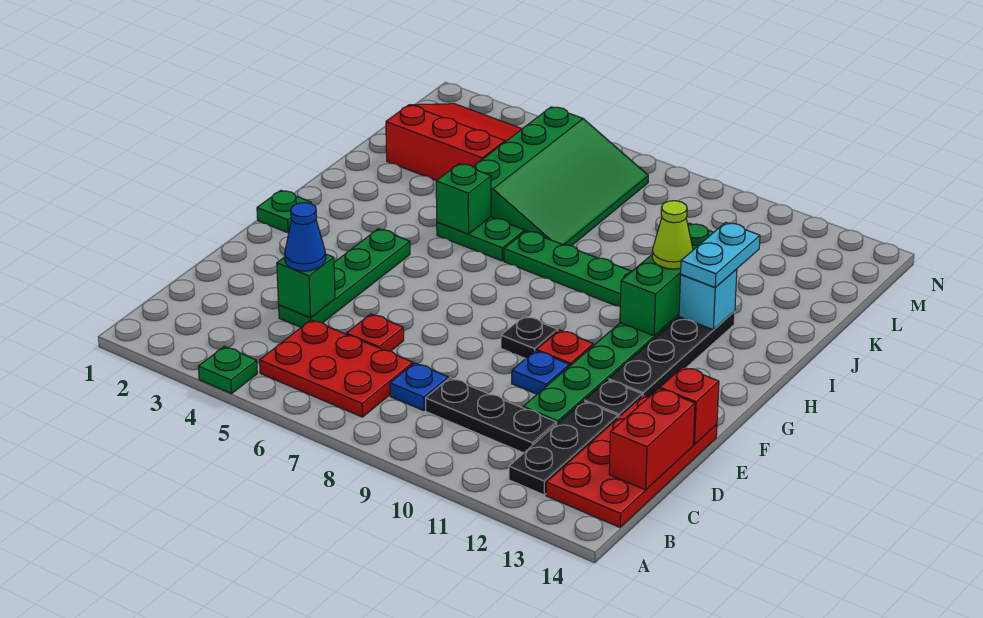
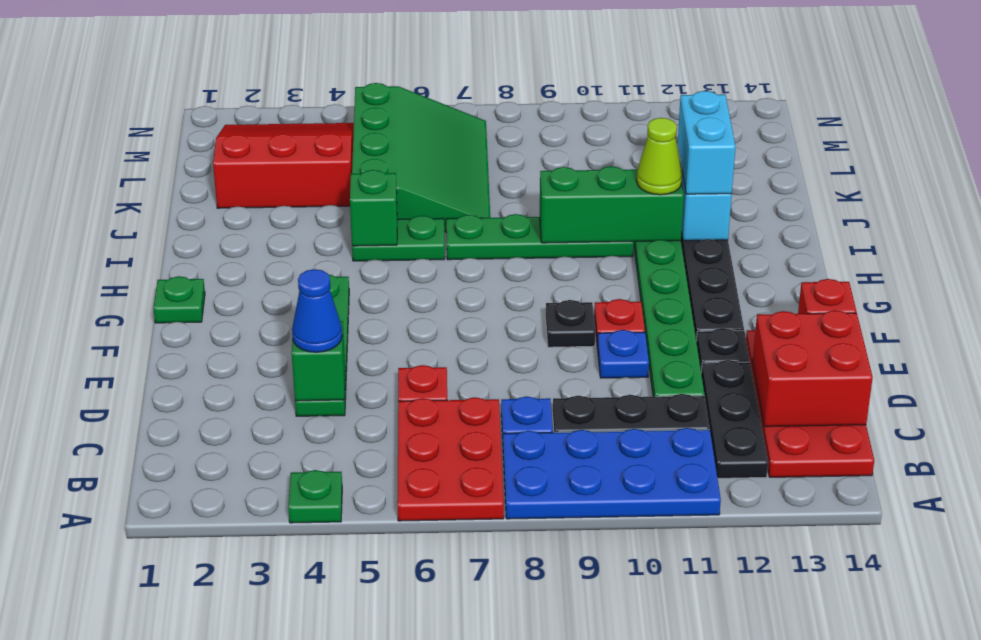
none -> blue plate A8:B11 level 1
red plate B5:C7 level 1 -> red plate A6:C7 level 1
red brick C14:D14 level 2 -> red brick C13:D14 level 2
green brick H11:J11 level 2 -> green brick I9:I11 level 2
cyan plate I12:J12 level 3 -> cyan brick I12:J12 level 3

